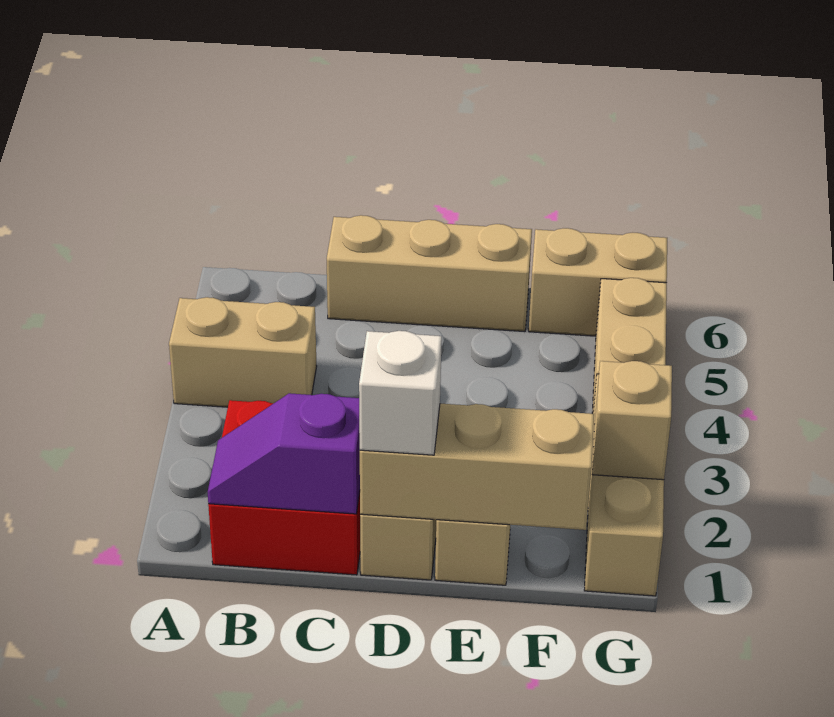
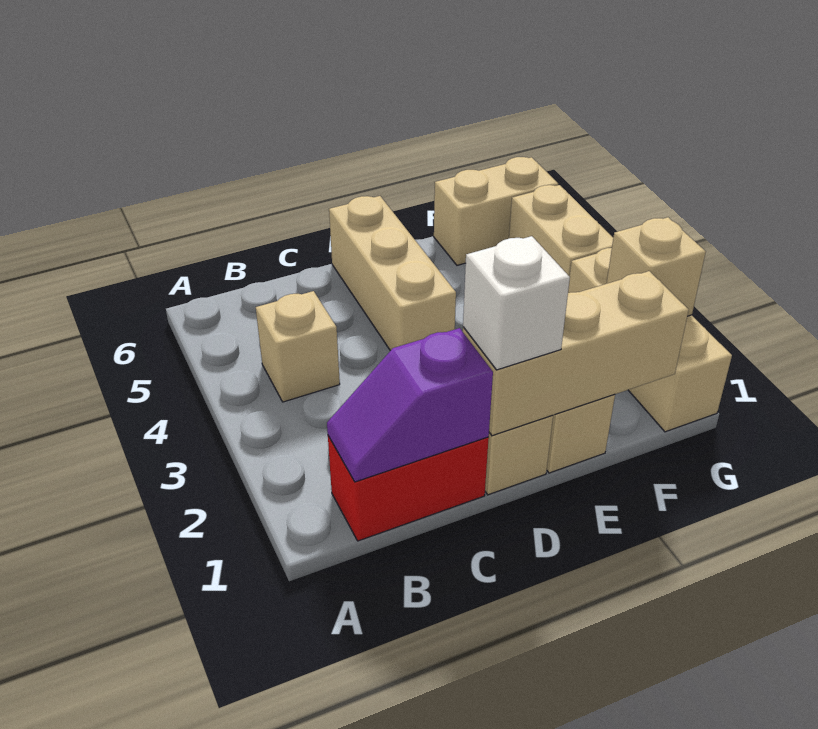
tan brick A4:B4 level 1 -> tan brick B4 level 1
red brick B1:C2 level 1 -> red brick B1:C1 level 1
tan brick C6:E6 level 1 -> tan brick D4:D6 level 1

